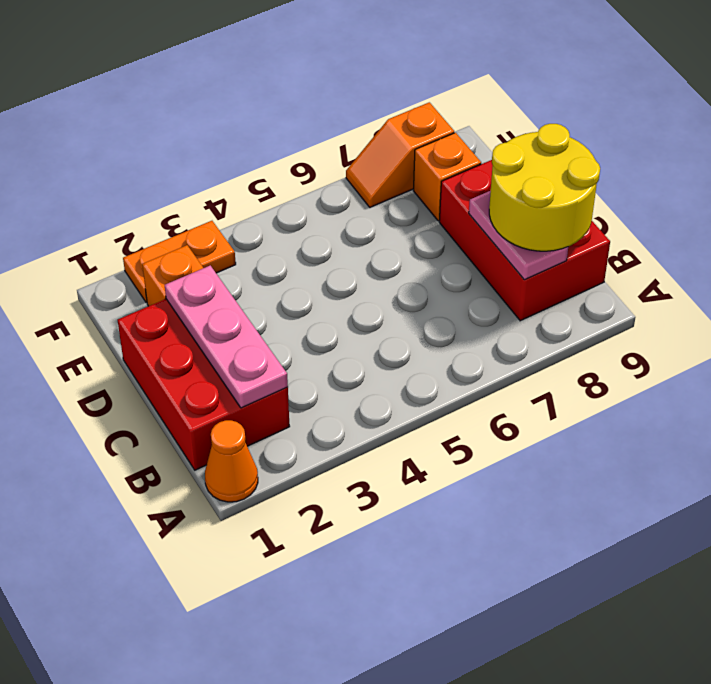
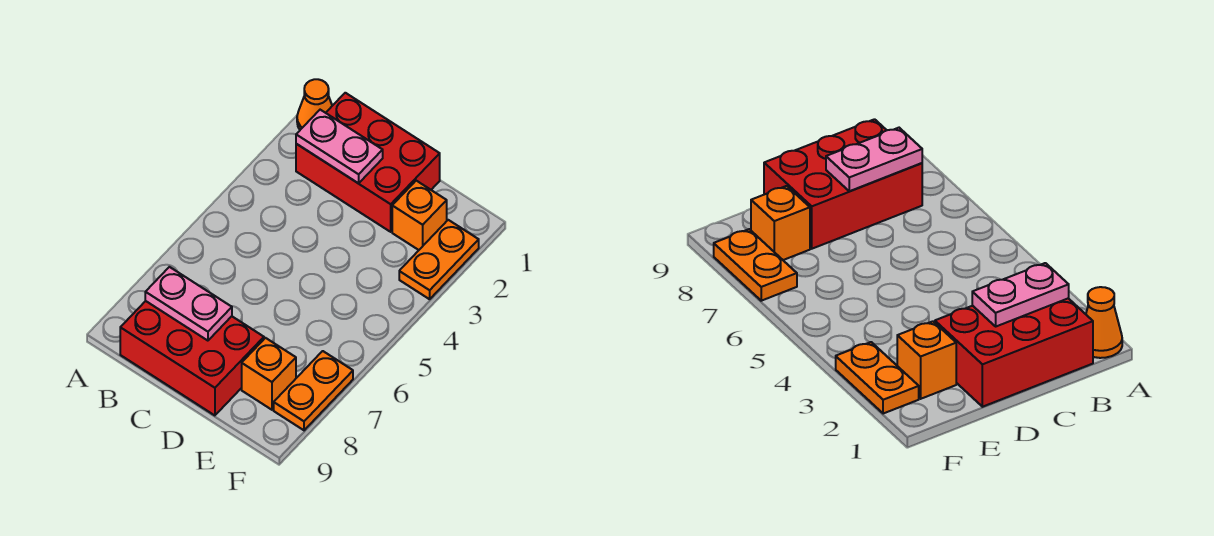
pink plate B2:D2 level 2 -> pink plate B2:C2 level 2
yellow round brick B8:C9 level 3 -> none
orange slope F7:F8 level 1 top 8 -> orange plate F7:F8 level 1

